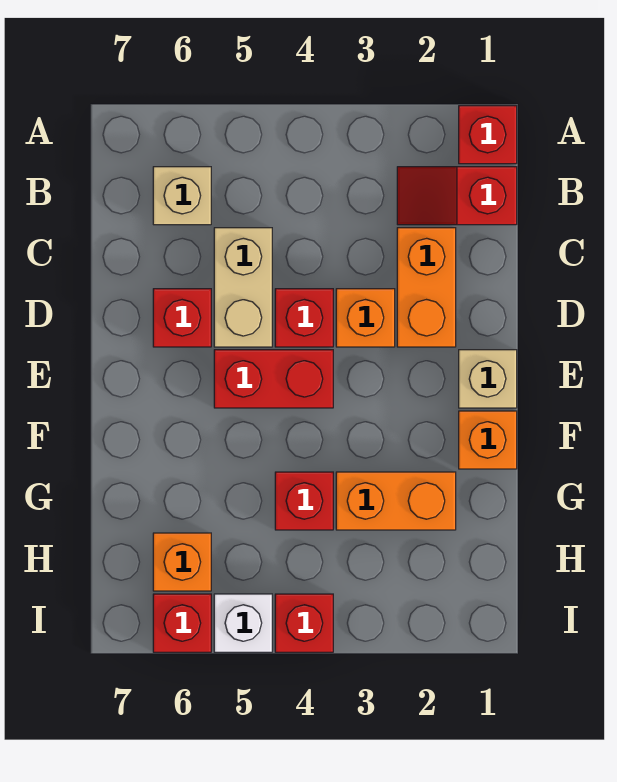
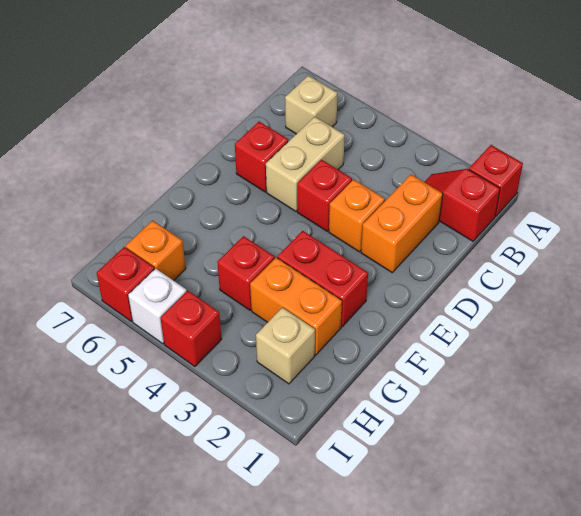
tan brick E1 level 1 -> tan brick H2 level 1
red brick E4:E5 level 1 -> red brick F2:F3 level 1
orange brick F1 level 1 -> none

